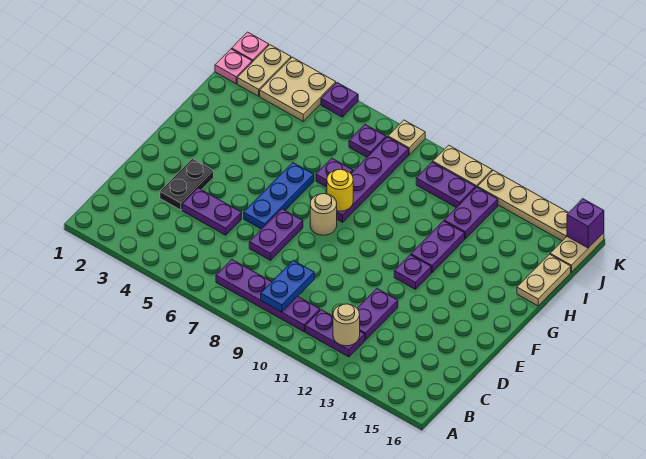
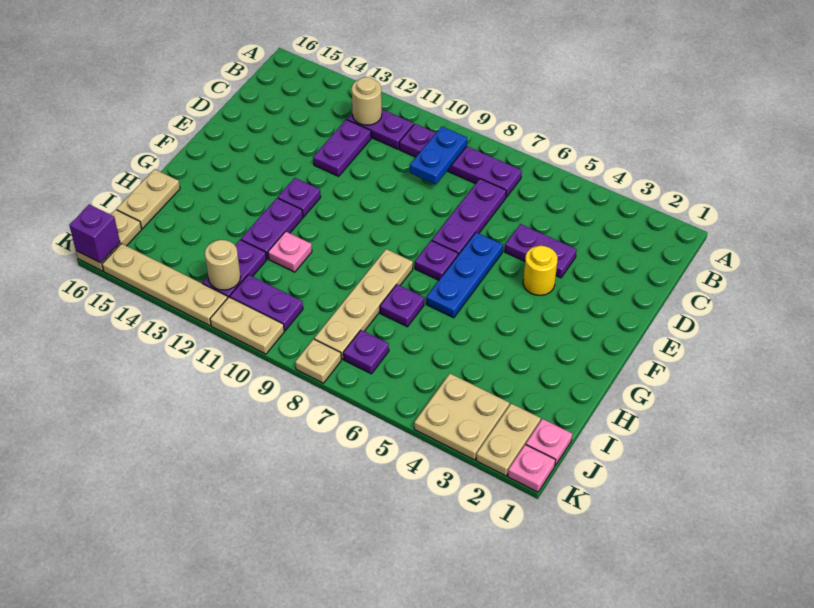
black plate D3:E3 level 1 -> none
purple plate D7:E7 level 1 -> purple plate C7:E7 level 1
tan round brick F8 level 1 -> tan round brick J12 level 2
purple plate G8:J8 level 1 -> tan plate G8:J8 level 1
yellow round brick G8 level 2 -> yellow round brick E4 level 1
none -> pink plate H11 level 1
purple plate K5 level 1 -> purple plate F7 level 1

